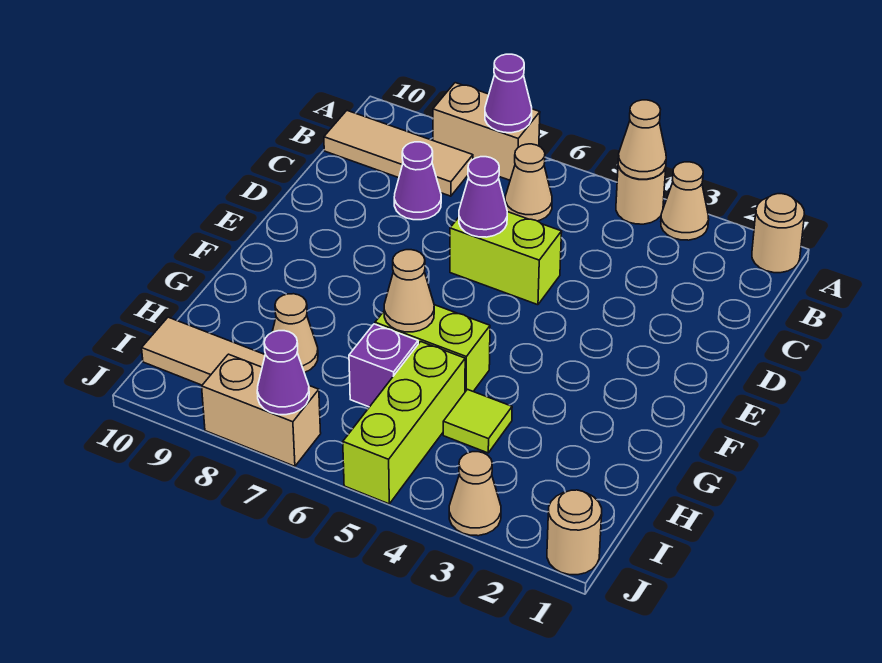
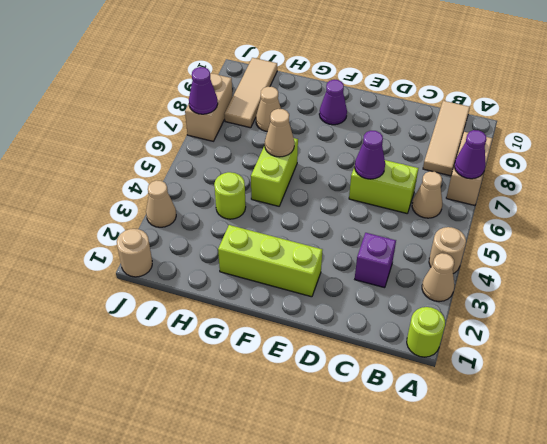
tan round brick A1 level 1 -> lime round brick A1 level 1
tan cone A4 level 2 -> none
purple cone C8 level 1 -> purple cone F9 level 1
lime brick D5:D6 level 1 -> lime brick C6:D6 level 1
lime tile H4 level 1 -> lime round brick H4 level 1
lime brick H5:J5 level 1 -> lime brick E2:G2 level 1
purple brick H6 level 1 -> purple brick C3 level 1

